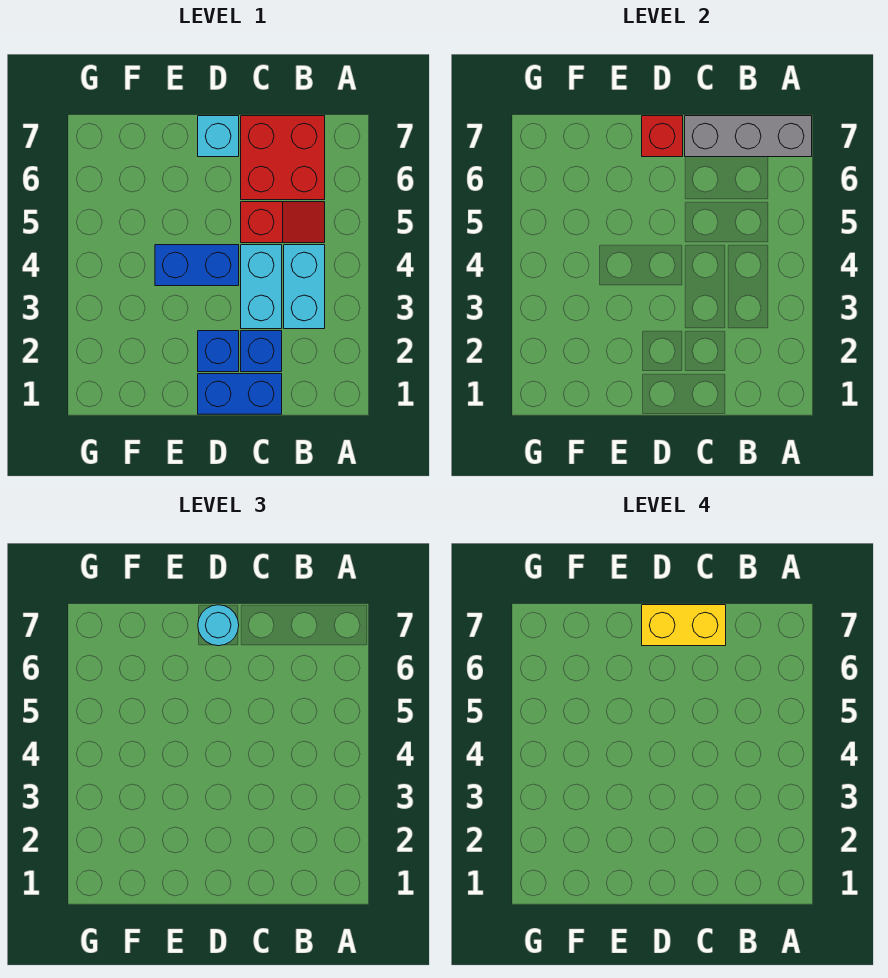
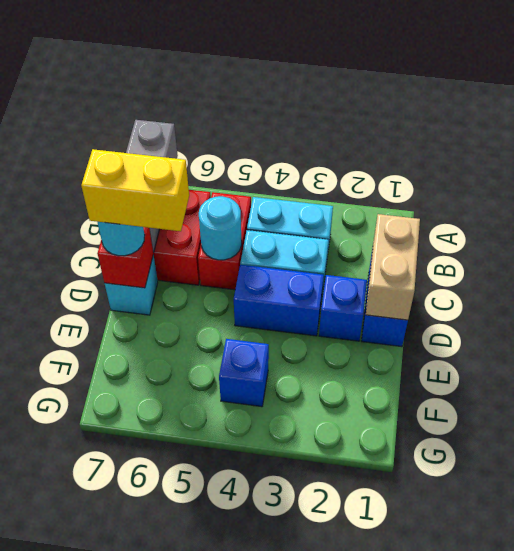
red slope B5:C5 level 1 top C -> red brick B5:C5 level 1
none -> tan brick C1:D1 level 2
blue brick C2 level 1 -> blue brick F4 level 1
none -> cyan round brick C5 level 2
yellow brick C7:D7 level 4 -> yellow brick D6:D7 level 4
blue brick D4:E4 level 1 -> blue brick D3:D4 level 1

